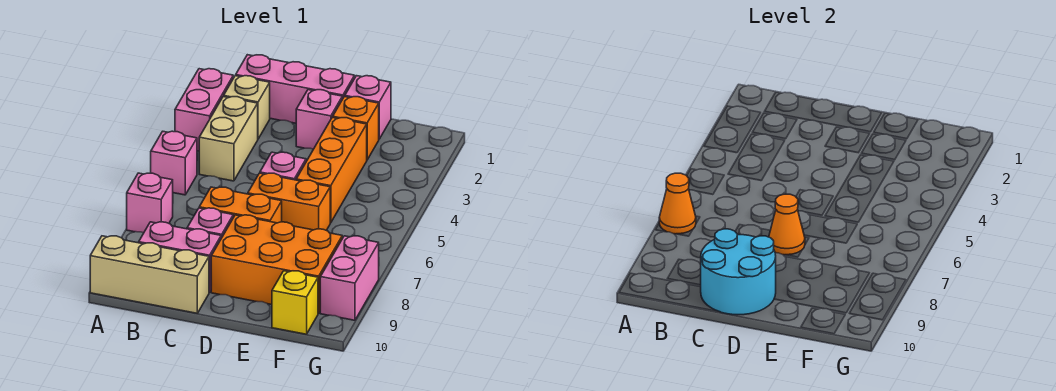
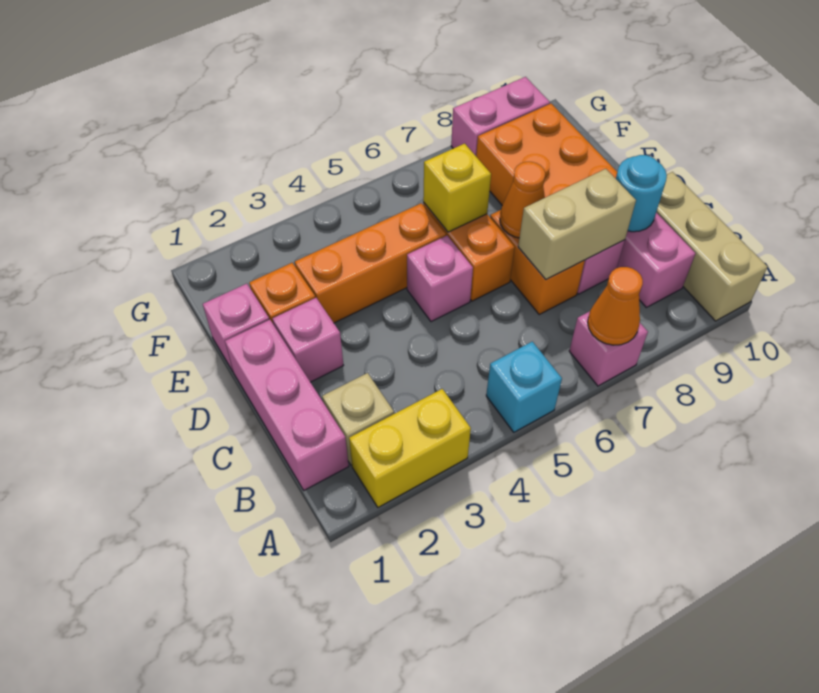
pink brick A2:A3 level 1 -> yellow brick A2:A3 level 1
pink brick A5 level 1 -> cyan brick A5 level 1
tan brick B3:B4 level 1 -> tan brick C7:C8 level 2
cyan round brick C9:D10 level 2 -> cyan round brick C9 level 2
yellow brick F10 level 1 -> yellow brick E6 level 2

